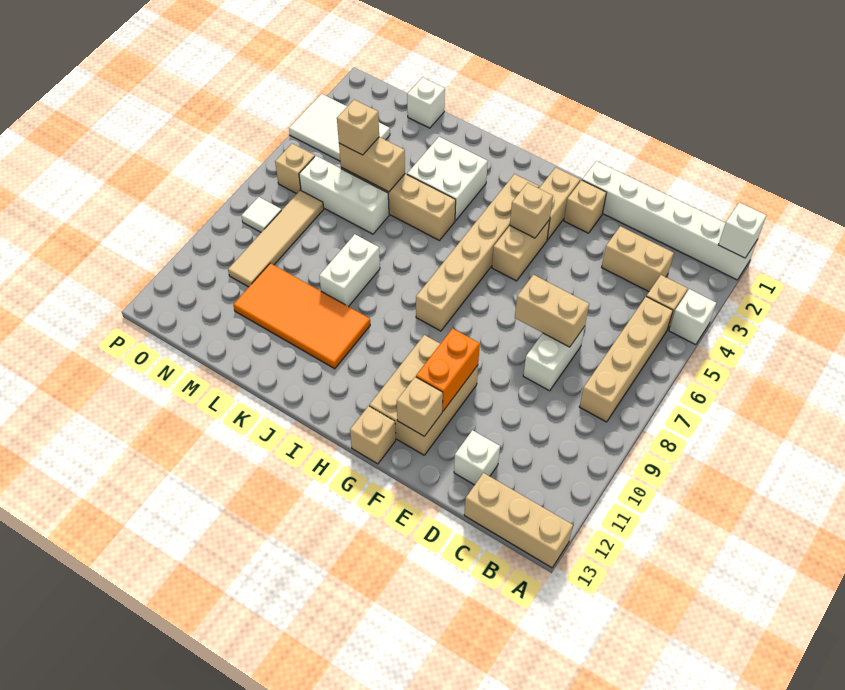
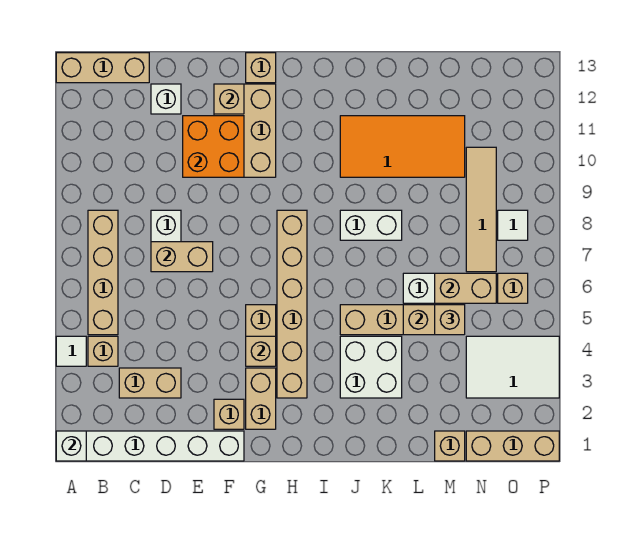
white brick A4 level 1 -> white tile A4 level 1
orange brick F10:F11 level 2 -> orange brick E10:F11 level 2
white brick K8:K9 level 1 -> white brick J8:K8 level 1
white brick M1 level 1 -> tan brick M1 level 1
none -> tan brick M6:N6 level 2
none -> tan brick N1:P1 level 1

